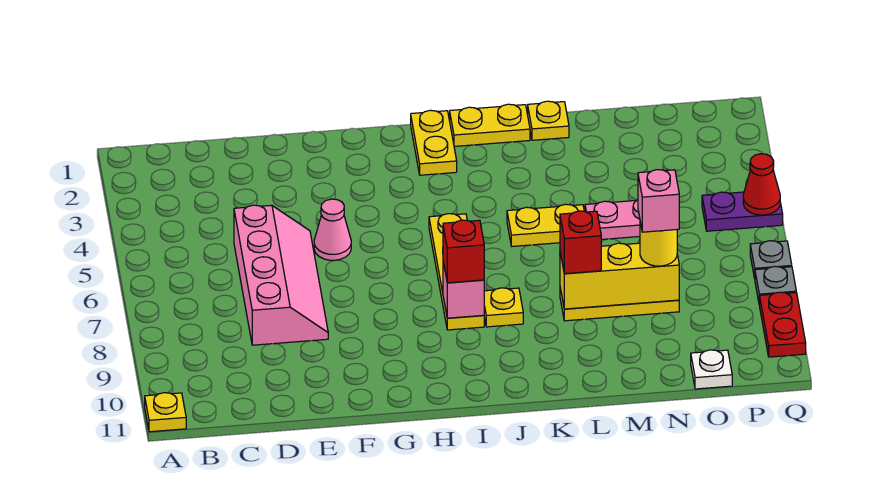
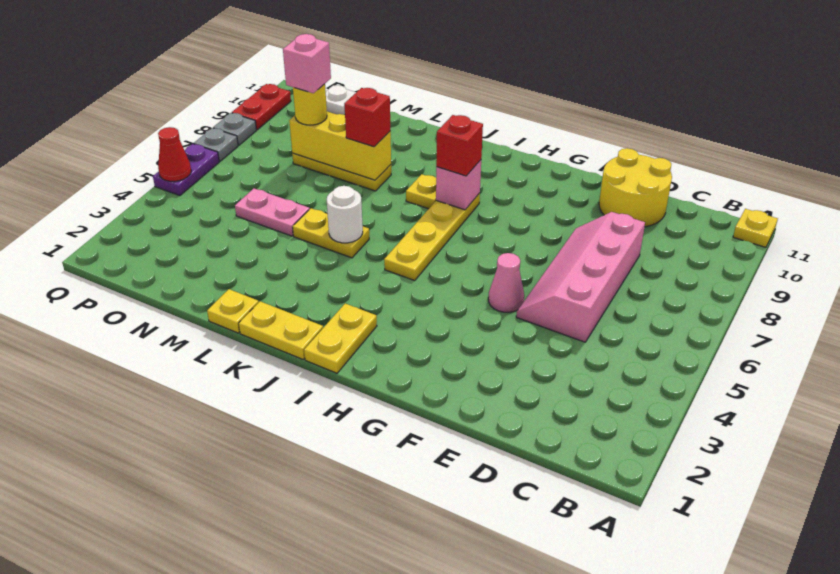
none -> yellow round brick D10:E11 level 1
none -> white round brick K5 level 2
purple plate P5:Q5 level 1 -> purple plate Q5:Q6 level 1

